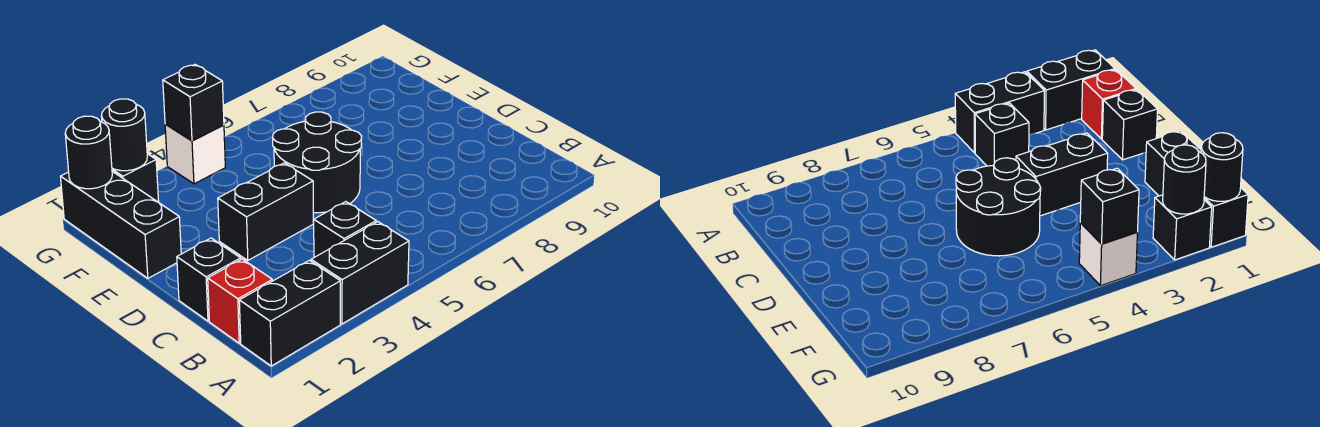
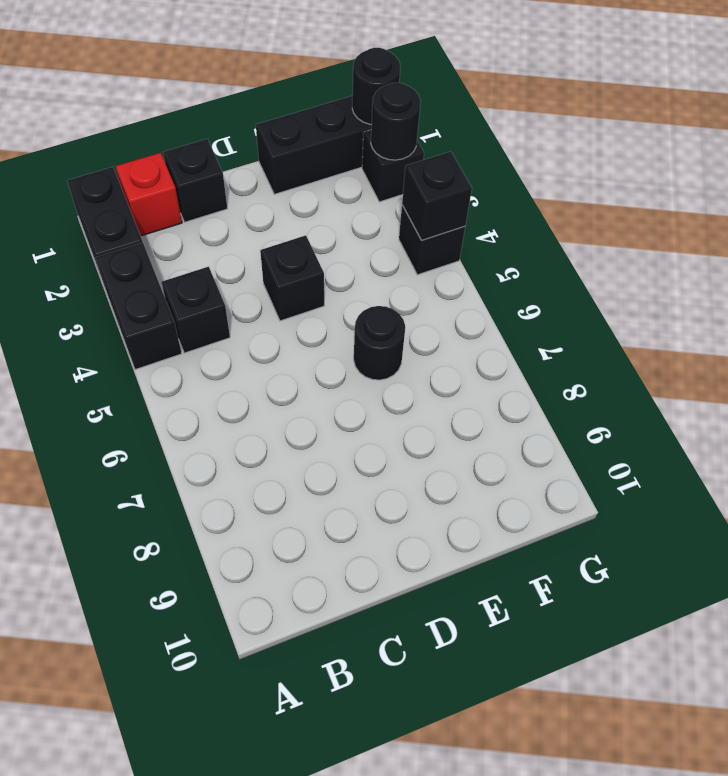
black brick D3:D4 level 1 -> black brick D4 level 1
black round brick D5:E6 level 1 -> black round brick E6 level 1
white brick G4 level 1 -> black brick G4 level 1

